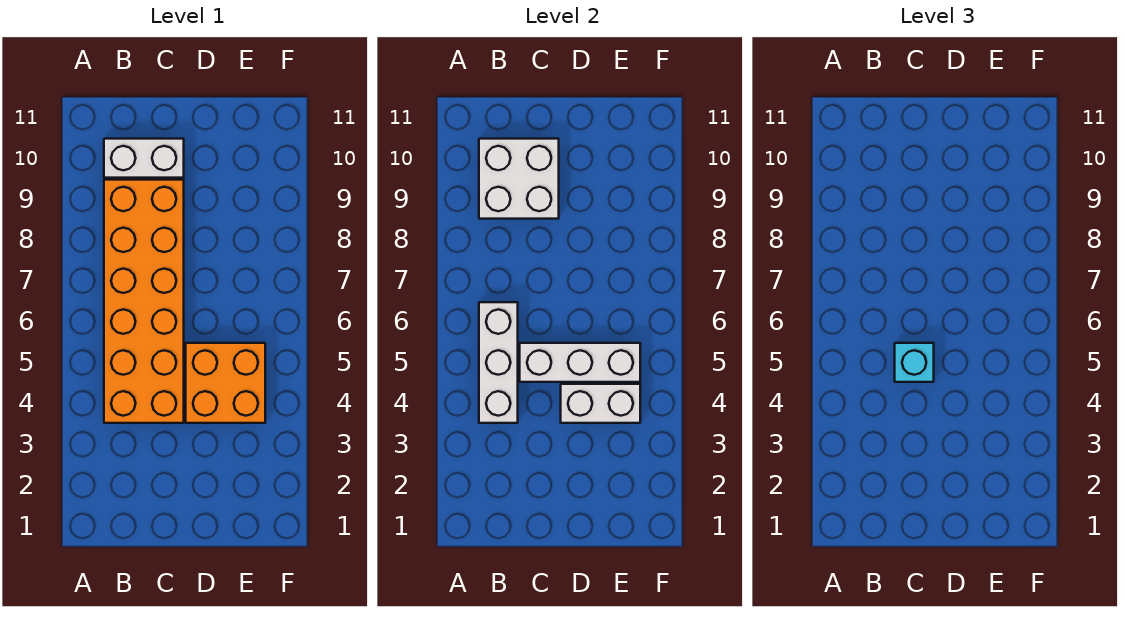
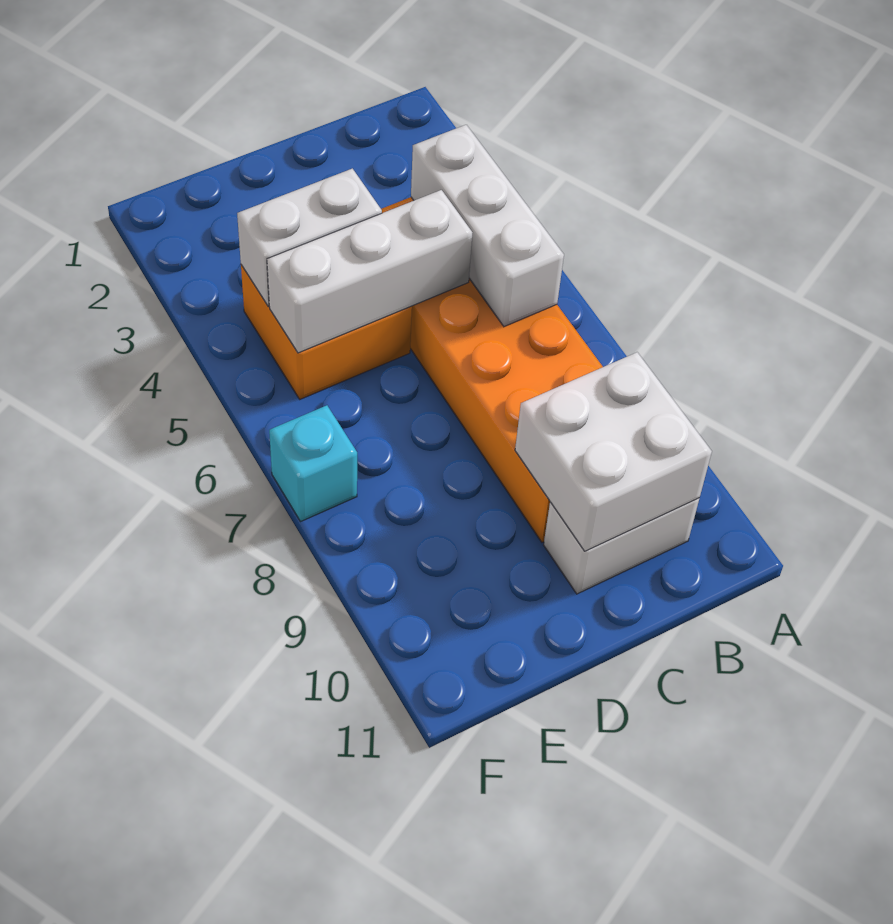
cyan brick C5 level 3 -> cyan brick F7 level 1

